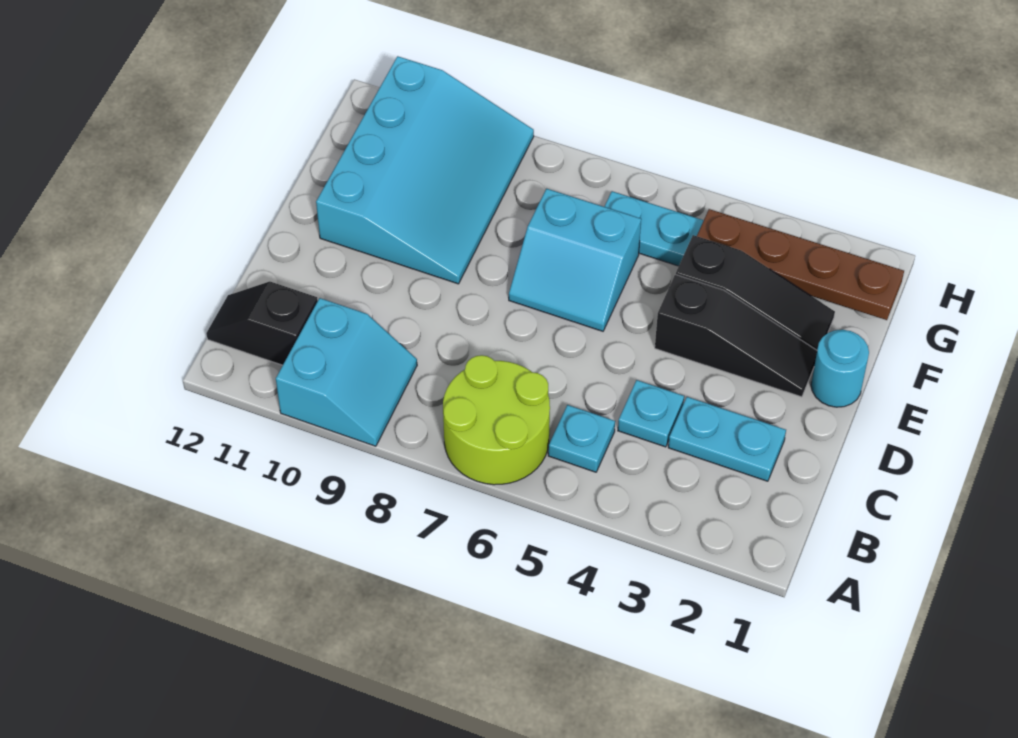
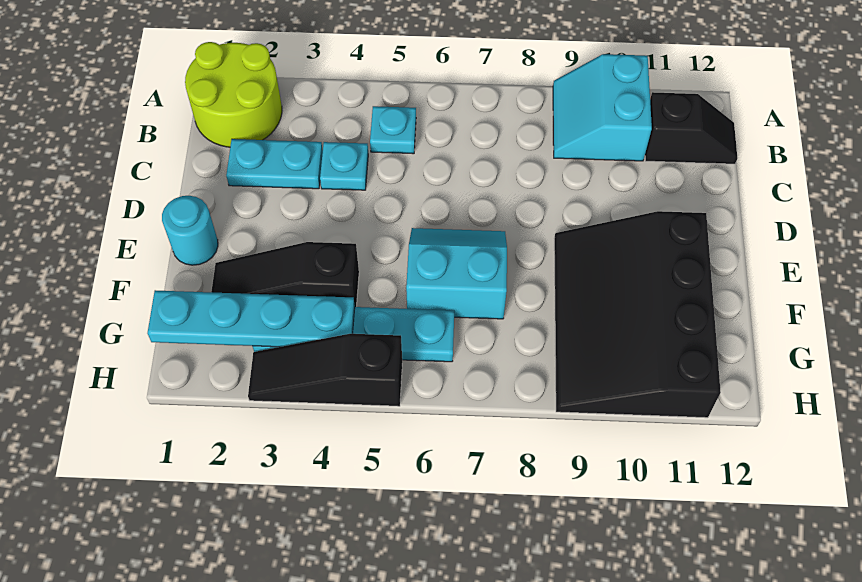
lime round brick A6:B7 level 1 -> lime round brick A1:B2 level 1
black slope E2:E4 level 1 top 4 -> black slope H3:H5 level 1 top 5
cyan slope E9:H11 level 1 top 11 -> black slope E9:H11 level 1 top 11
brown plate G1:G4 level 2 -> cyan plate G1:G4 level 2

